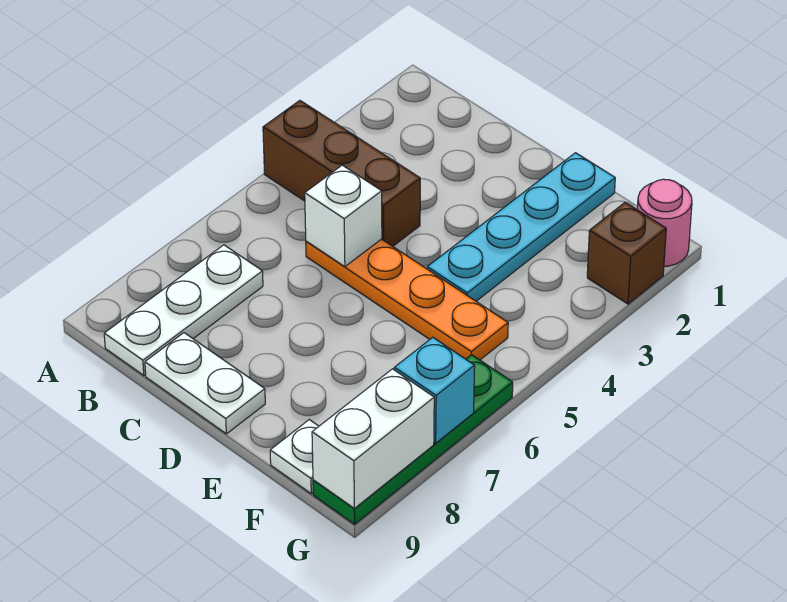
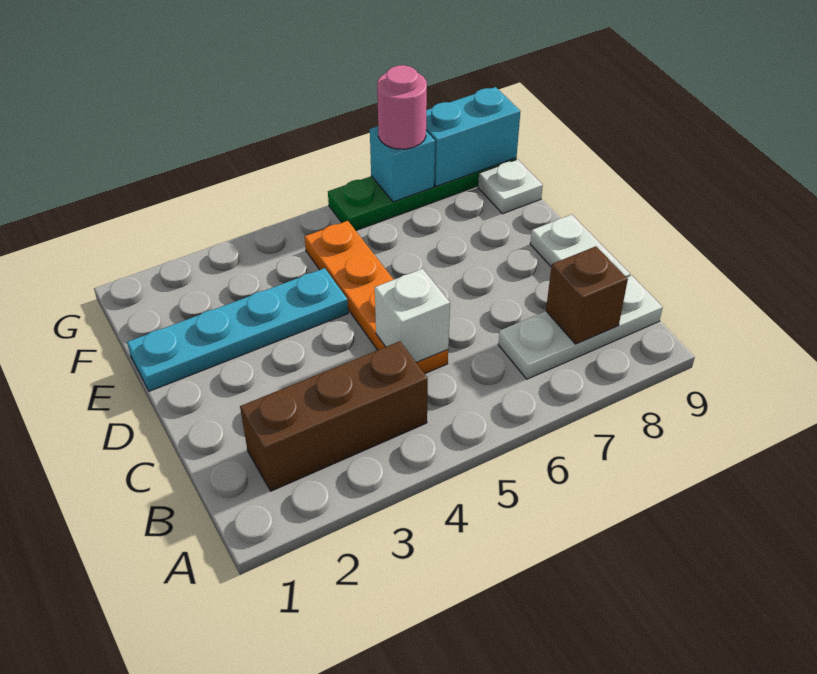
brown brick A4:C4 level 1 -> brown brick B2:B4 level 1
pink round brick G1 level 1 -> pink round brick G7 level 3
brown brick G2 level 1 -> brown brick B8 level 2
white brick G8:G9 level 2 -> cyan brick G8:G9 level 2

